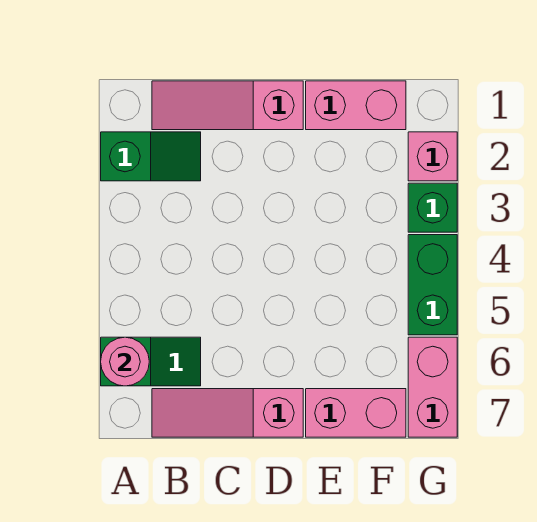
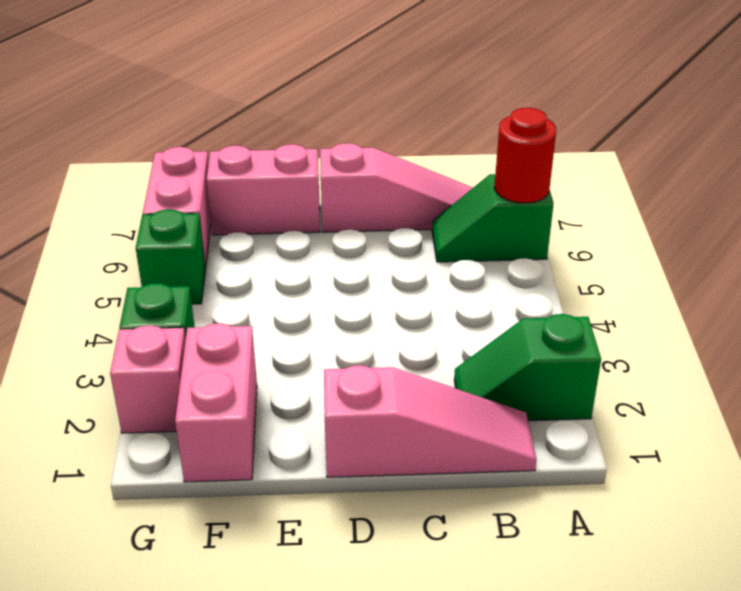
pink round brick A6 level 2 -> red round brick A6 level 2
pink brick E1:F1 level 1 -> pink brick F1:F2 level 1
green brick G4:G5 level 1 -> green brick G5 level 1

